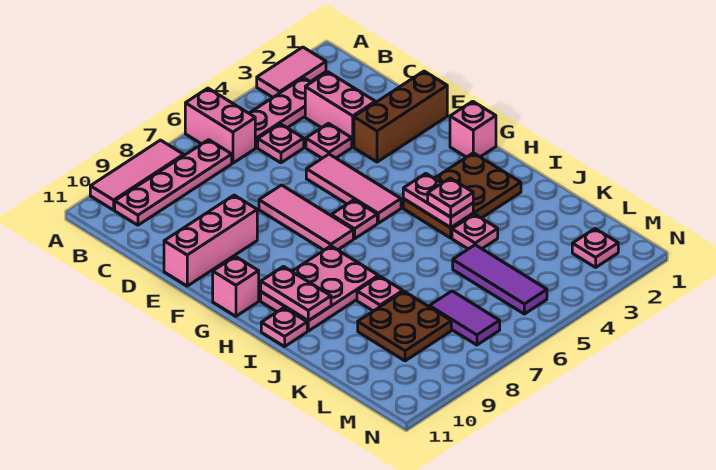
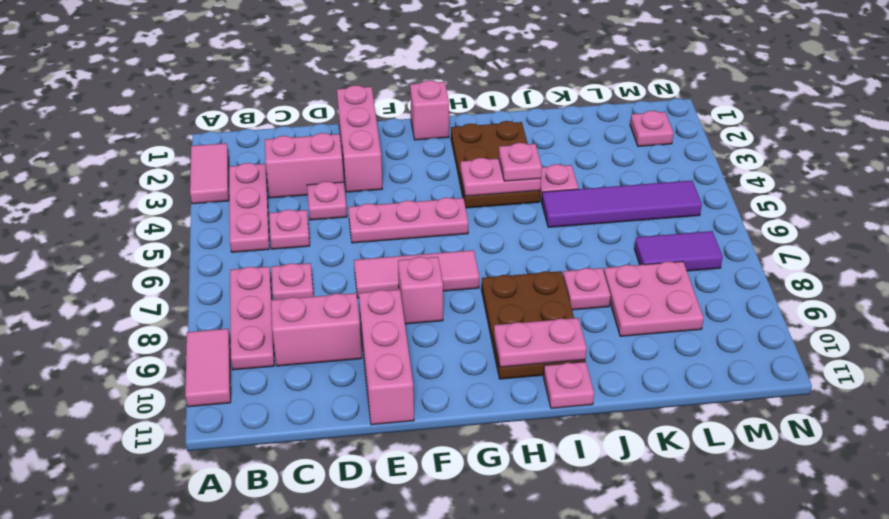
pink brick A6:B6 level 1 -> pink brick C9:D9 level 1
pink tile A8:A10 level 1 -> pink tile A9:A10 level 1
pink plate B7:B10 level 1 -> pink plate B7:B9 level 1
brown brick E1:E3 level 1 -> pink brick E1:E3 level 1
pink tile E5:G5 level 1 -> pink plate E5:G5 level 1
pink plate G6 level 1 -> pink plate C7 level 1
pink brick G11 level 1 -> pink brick F8 level 1
pink plate H8:I10 level 1 -> brown plate H8:I10 level 1
purple tile K5:M5 level 1 -> purple tile J5:M5 level 1
brown plate K8:L9 level 1 -> pink plate K8:L9 level 1

